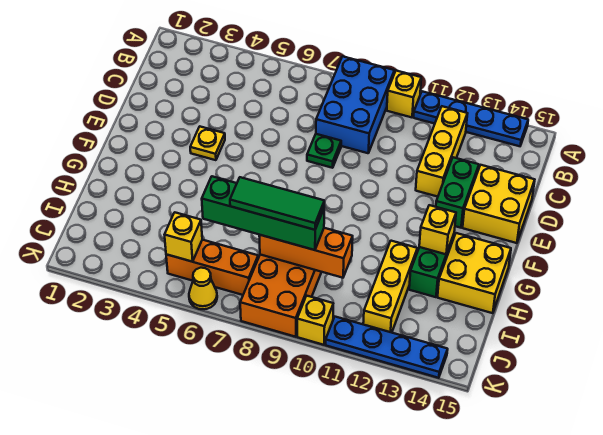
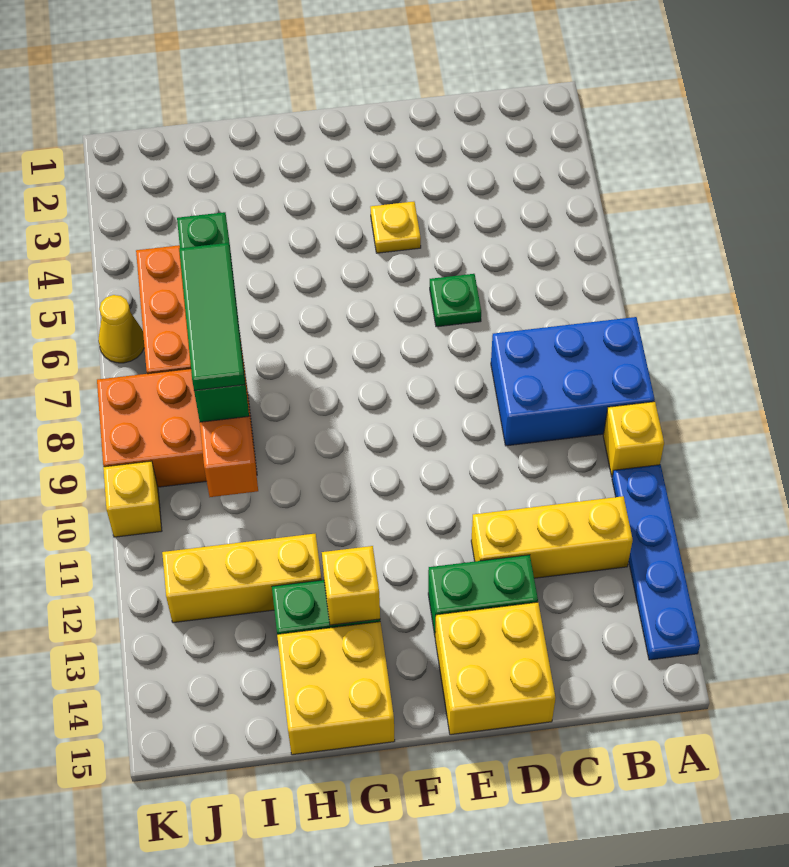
green plate D8 level 1 -> green plate D6 level 1
yellow brick J5 level 2 -> none
blue plate K11:K14 level 1 -> none

